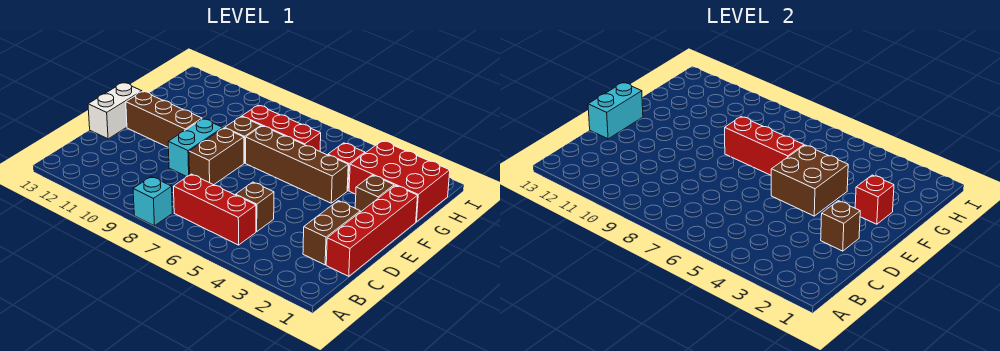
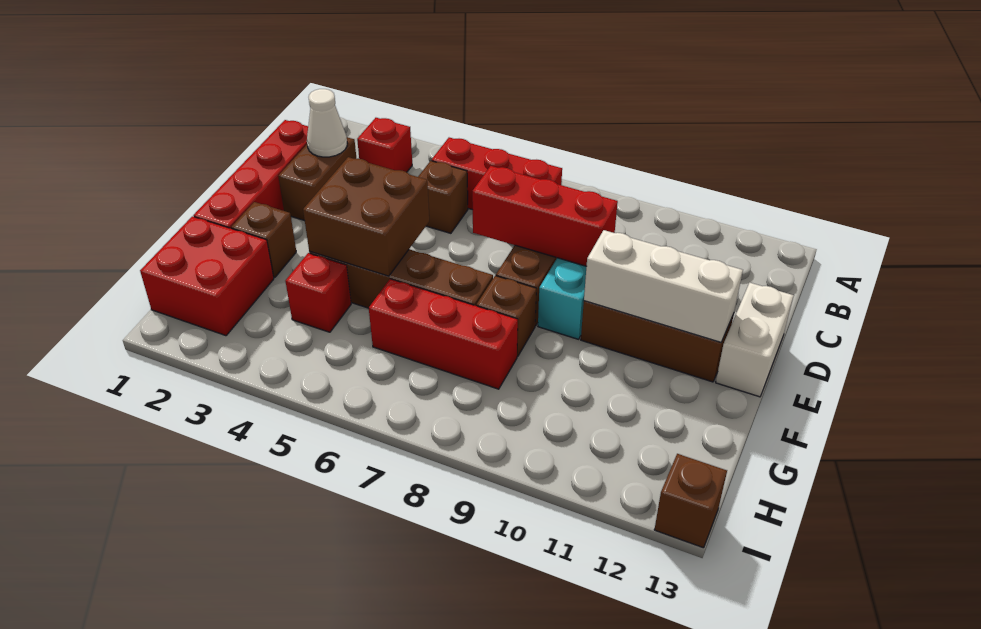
cyan brick A8 level 1 -> none
none -> white cone C2 level 2
brown brick D2 level 2 -> brown brick I13 level 1
cyan brick D13:E13 level 2 -> none
none -> white brick E10:E12 level 2
red brick F2 level 2 -> red brick B3 level 1
red brick F6:F8 level 2 -> red brick D7:D9 level 2
red brick G1:H3 level 1 -> red brick G1:H2 level 1

